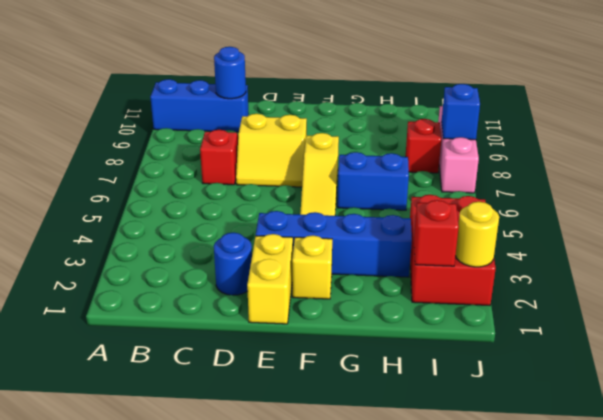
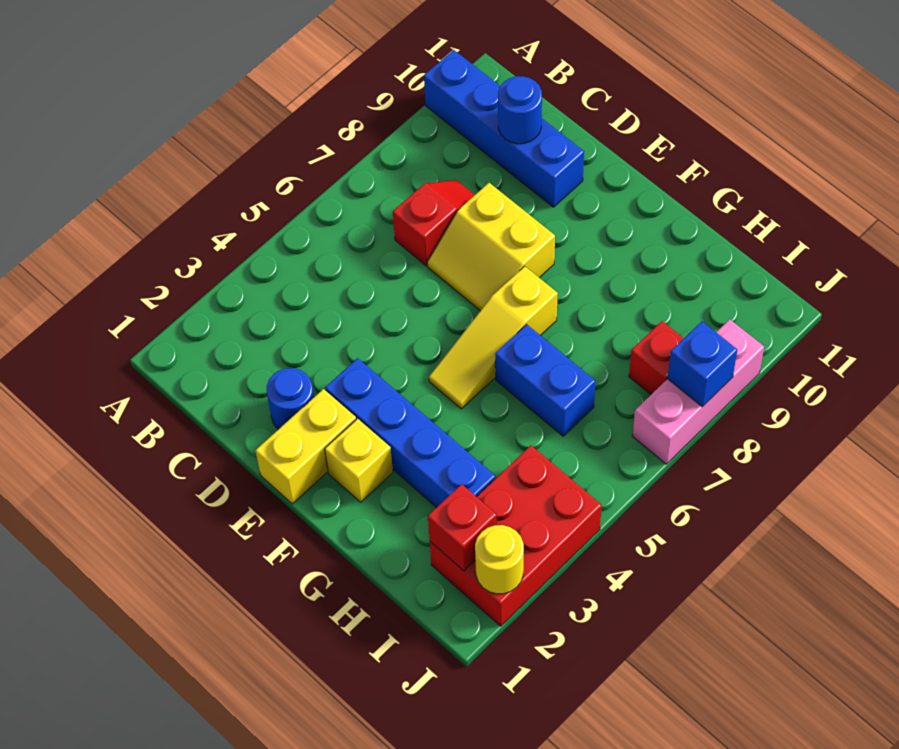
blue brick A10:C10 level 1 -> blue brick A10:D10 level 1

